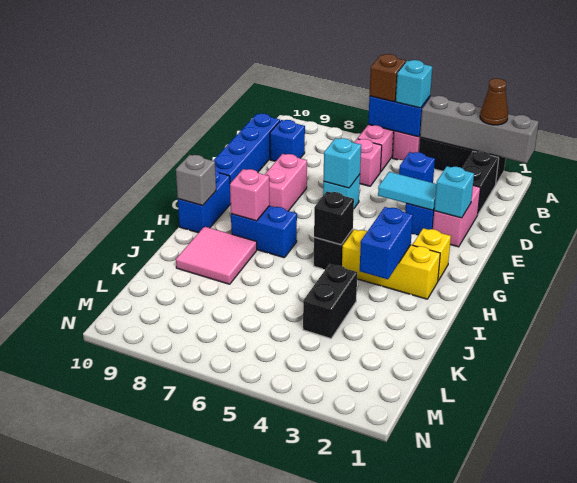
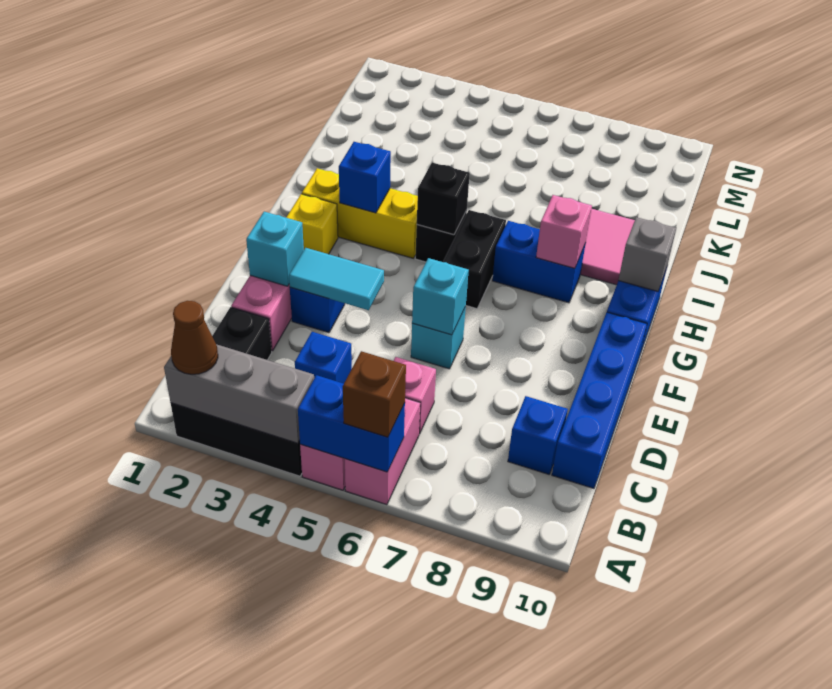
grey brick A1:A4 level 2 -> grey brick A2:A4 level 2
cyan brick A5 level 3 -> none
pink brick E8:F8 level 1 -> none
blue brick H3:I3 level 2 -> blue brick H3 level 2
black brick J4:K4 level 1 -> black brick G6:H6 level 1

